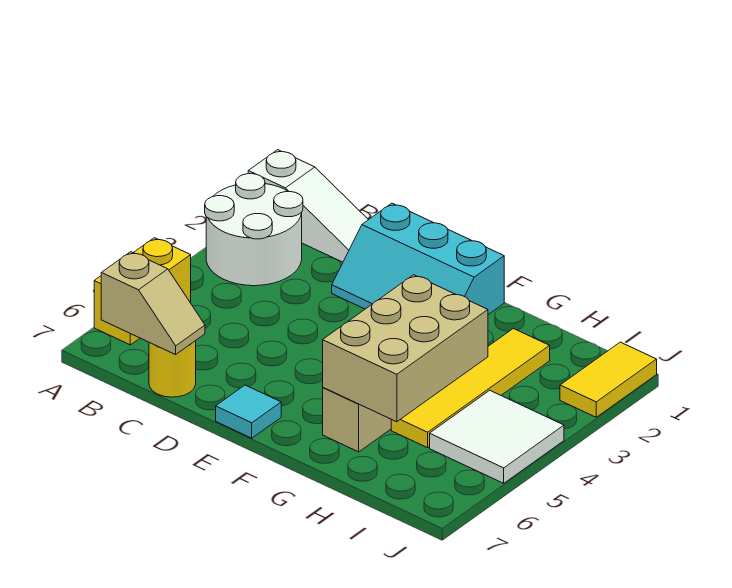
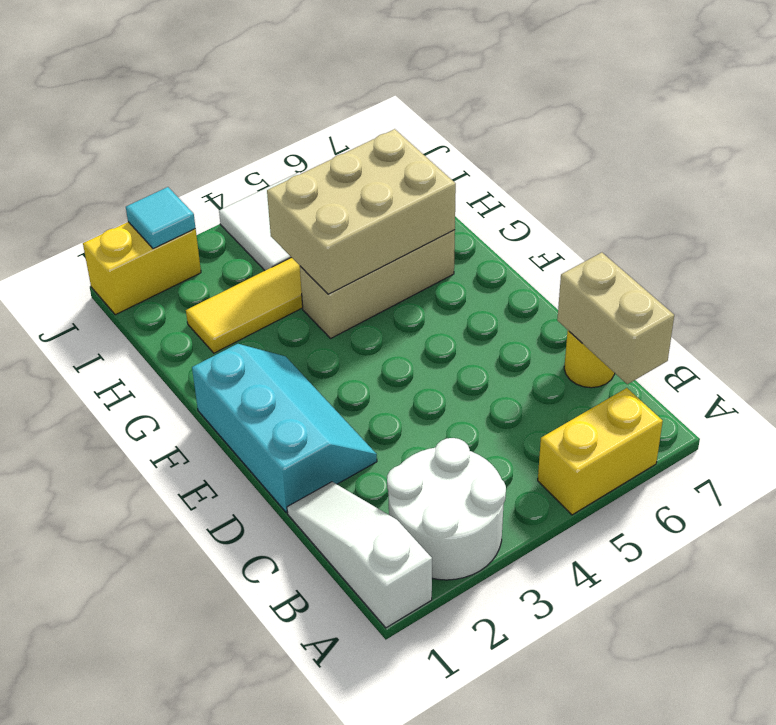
tan slope B7:C7 level 2 top B -> tan brick B7:C7 level 2
cyan tile E7 level 1 -> cyan tile J2 level 2
yellow tile J1:J2 level 1 -> yellow brick J1:J2 level 1

